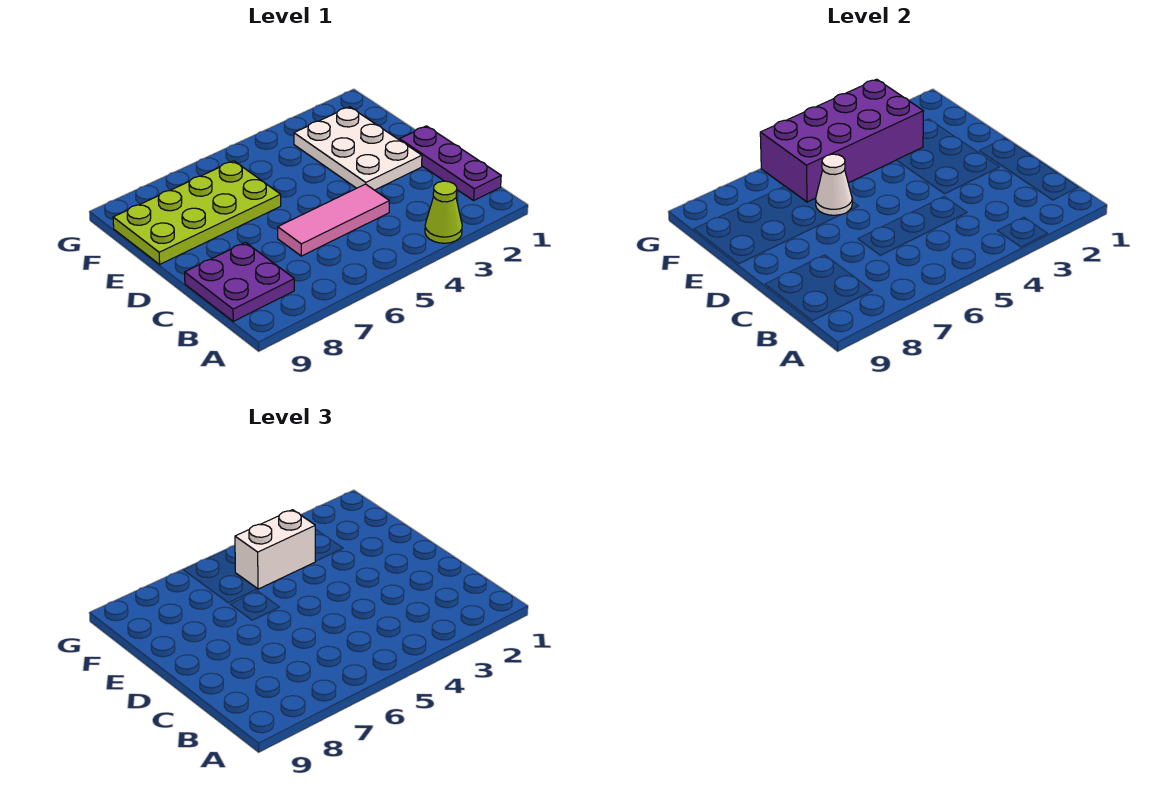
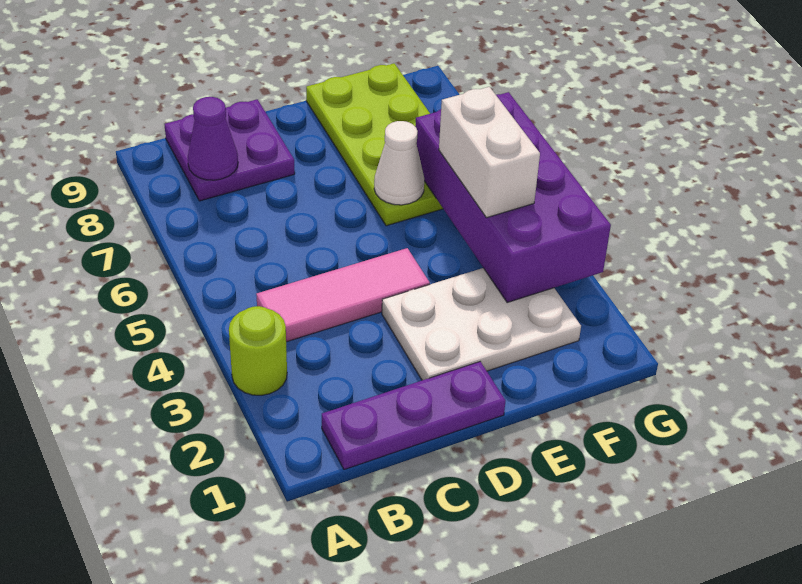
lime cone A3 level 1 -> lime round brick A3 level 1
none -> purple cone B8 level 2
pink tile C4:C6 level 1 -> pink tile B4:D4 level 1

